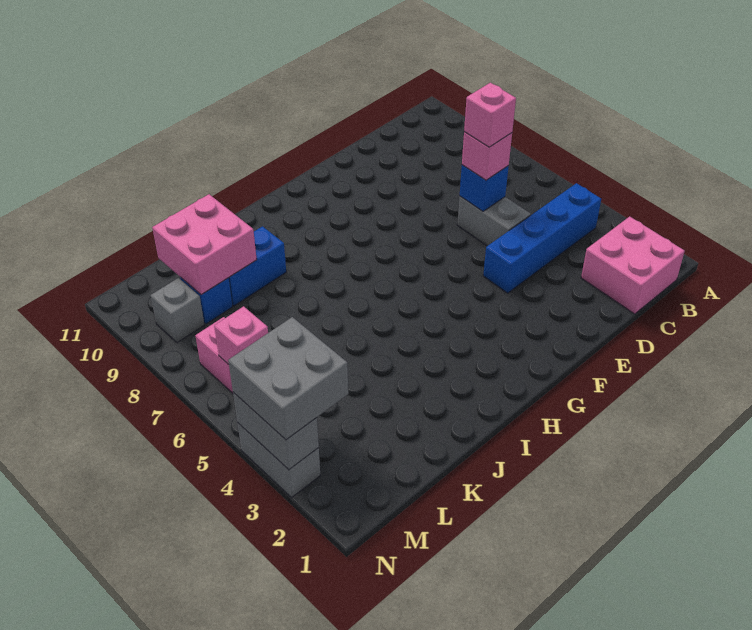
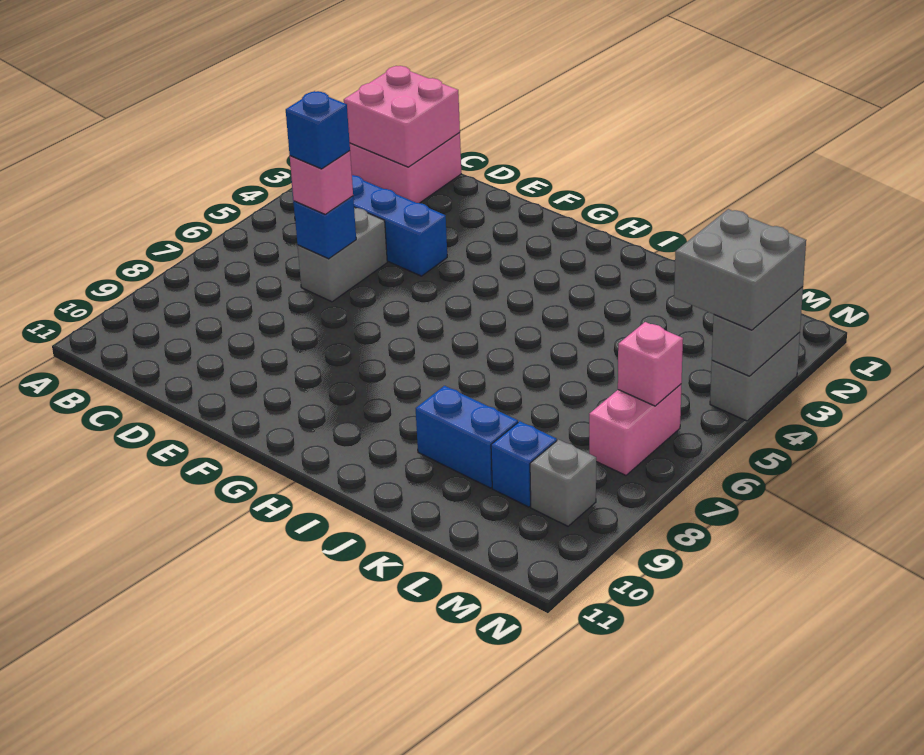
pink brick D6 level 4 -> blue brick D6 level 4
pink brick K9:L10 level 2 -> pink brick B1:C2 level 2

